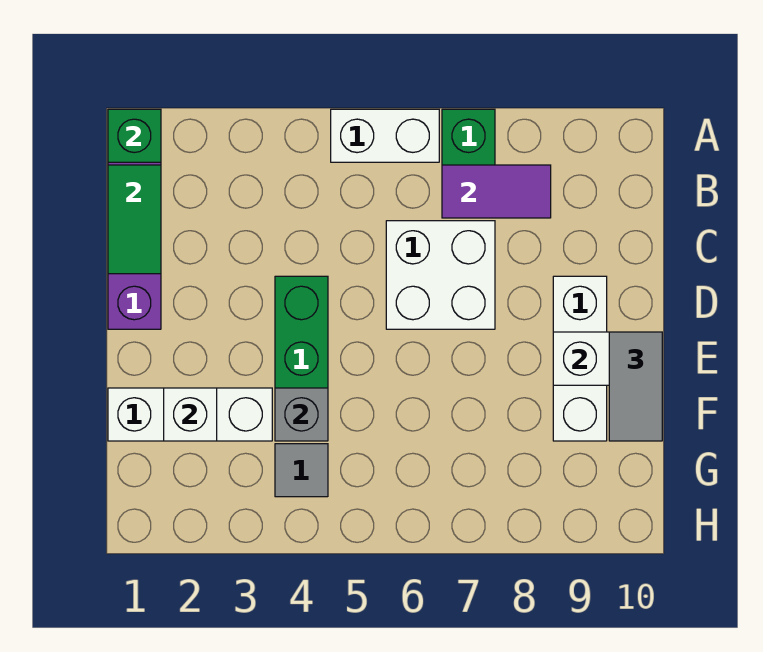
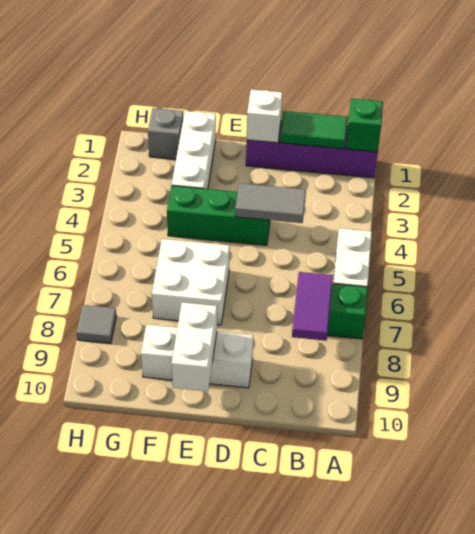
white brick C6:D7 level 1 -> white brick E6:F7 level 1
grey tile E10:F10 level 3 -> grey tile C4:D4 level 2
white brick F2 level 2 -> white brick D1 level 2
grey brick F4 level 2 -> grey brick G1 level 1
grey tile G4 level 1 -> grey tile H8 level 1

